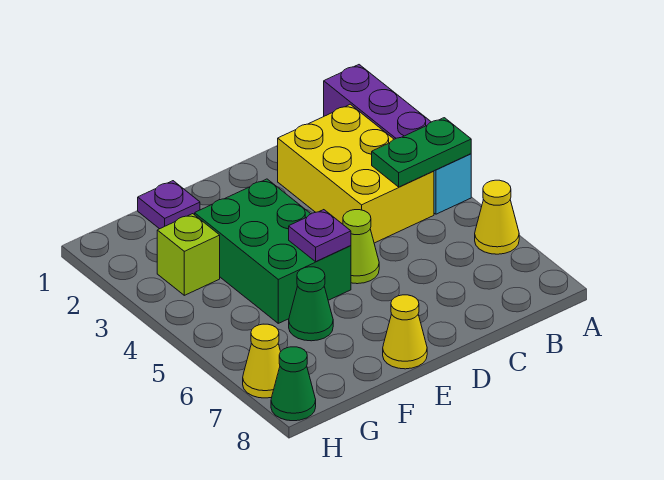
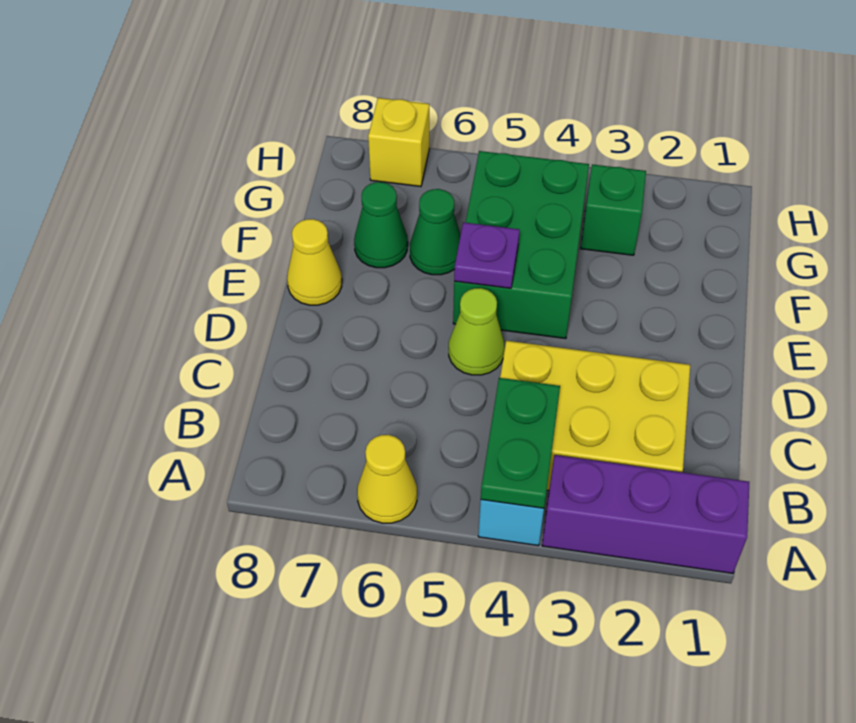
green brick E3:F5 level 1 -> green brick E4:G5 level 1
purple plate F1 level 1 -> none
lime brick G3 level 1 -> green brick G3 level 1
yellow cone H7 level 1 -> yellow brick H7 level 1
green cone H8 level 1 -> green cone F7 level 1

